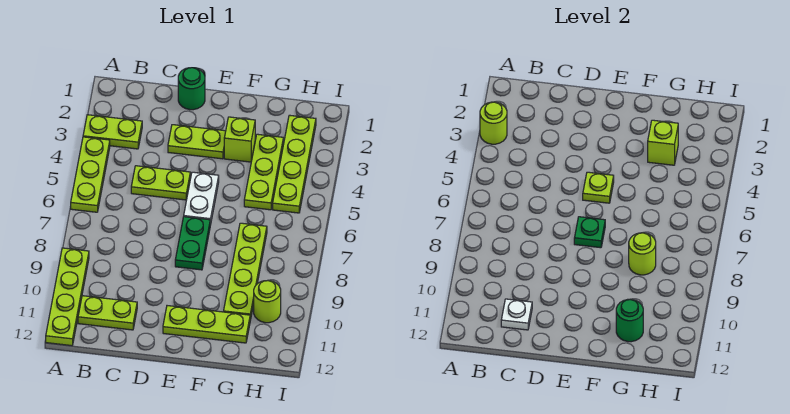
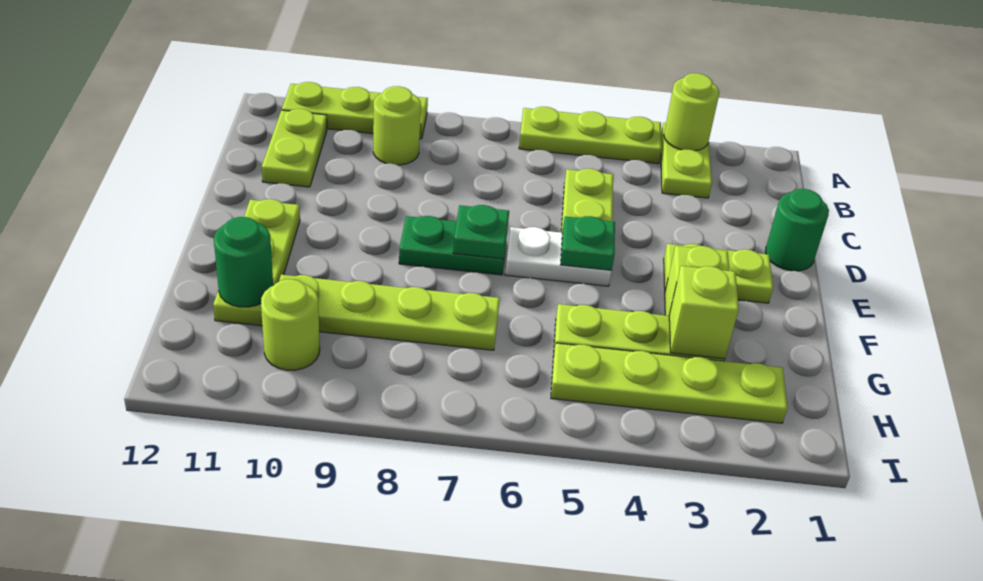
lime plate A9:A12 level 1 -> lime plate A9:A11 level 1
white plate C11 level 2 -> none
lime plate D3:E3 level 1 -> lime plate E2:E3 level 1
lime plate E5 level 2 -> green plate E5 level 2
lime round brick G8 level 2 -> lime round brick B9 level 1

